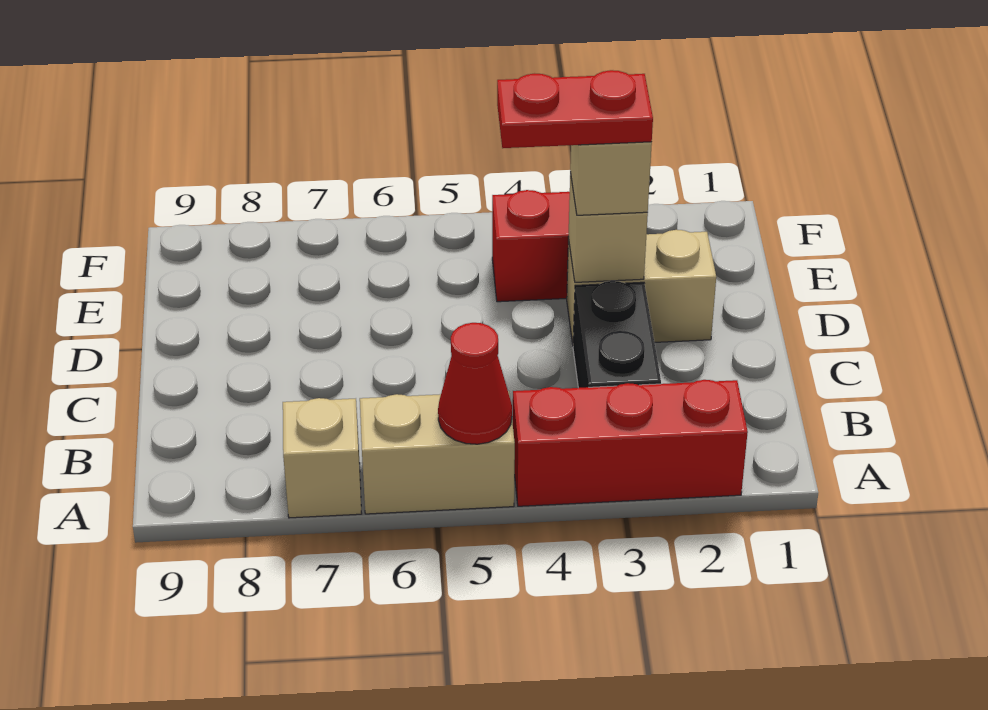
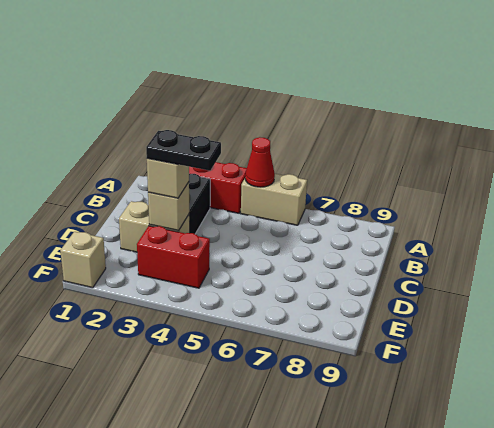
tan brick A7 level 1 -> tan brick F1 level 1
red plate D3:D4 level 4 -> black plate D3:D4 level 4

